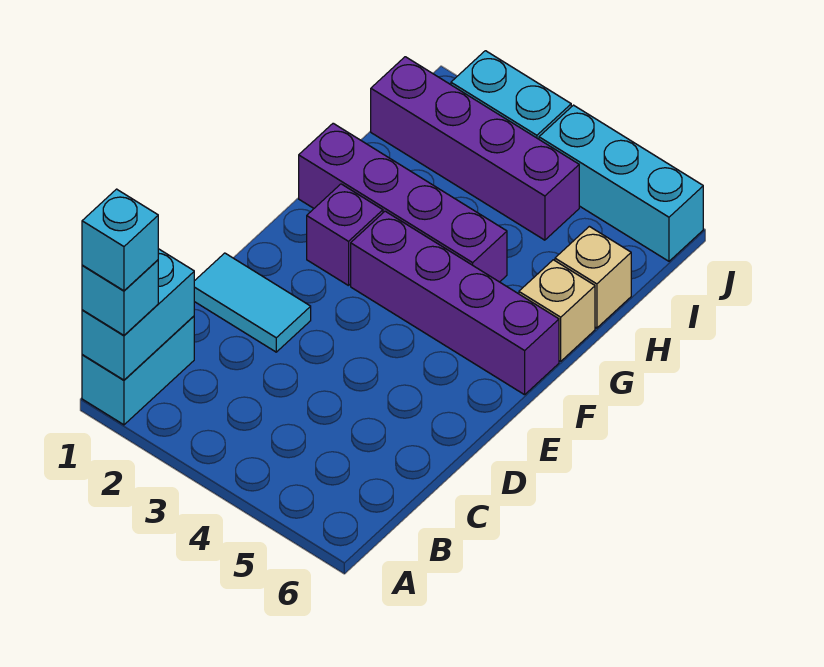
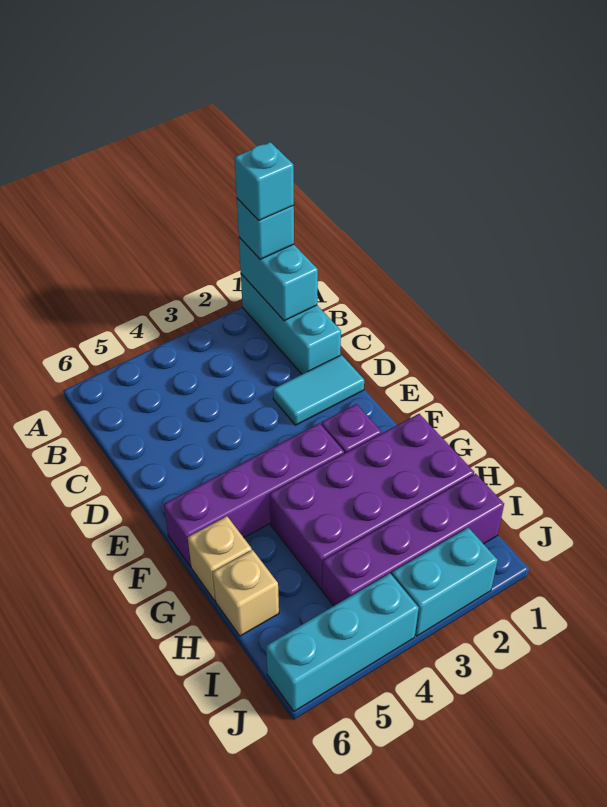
cyan brick A1:B1 level 1 -> cyan brick A1:C1 level 1
purple brick G1:G4 level 1 -> purple brick G1:H4 level 1

